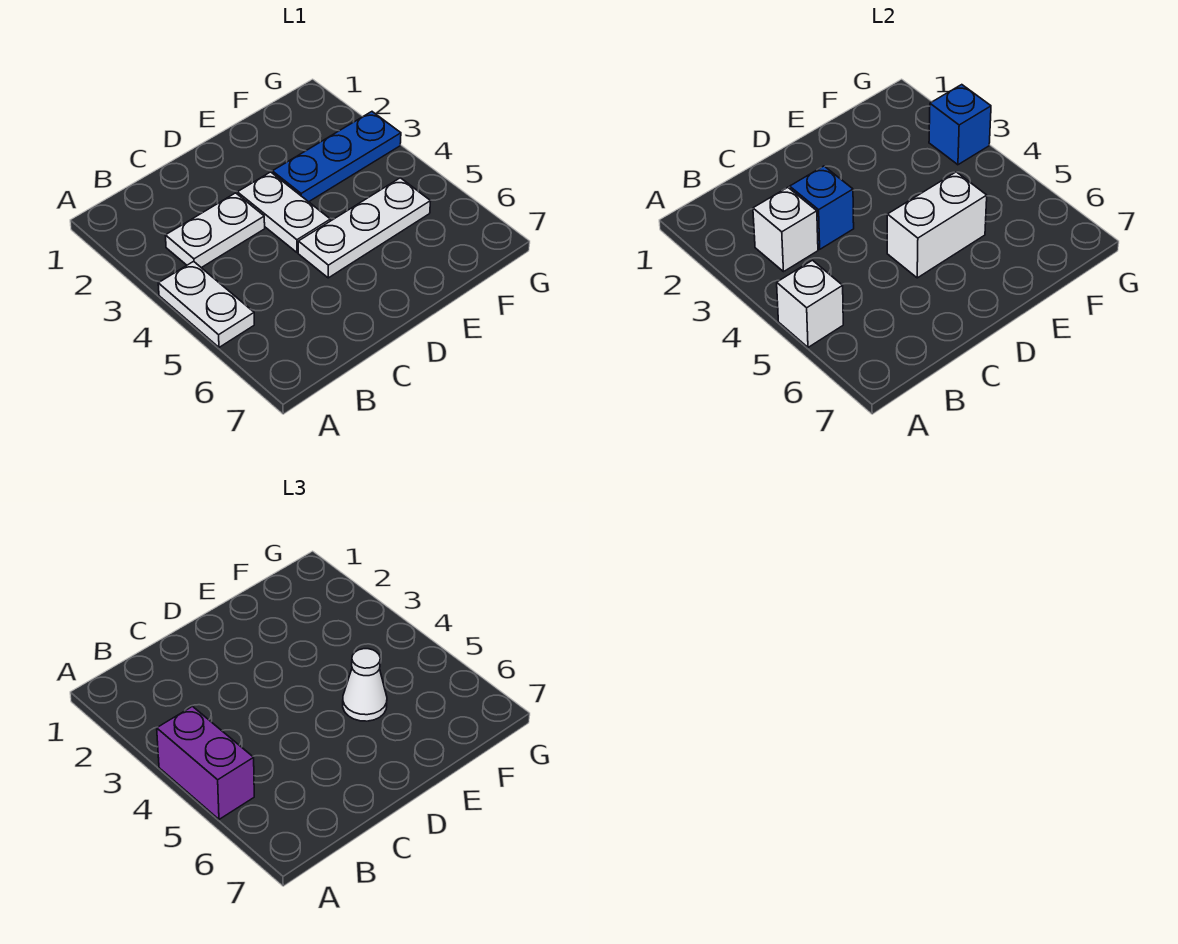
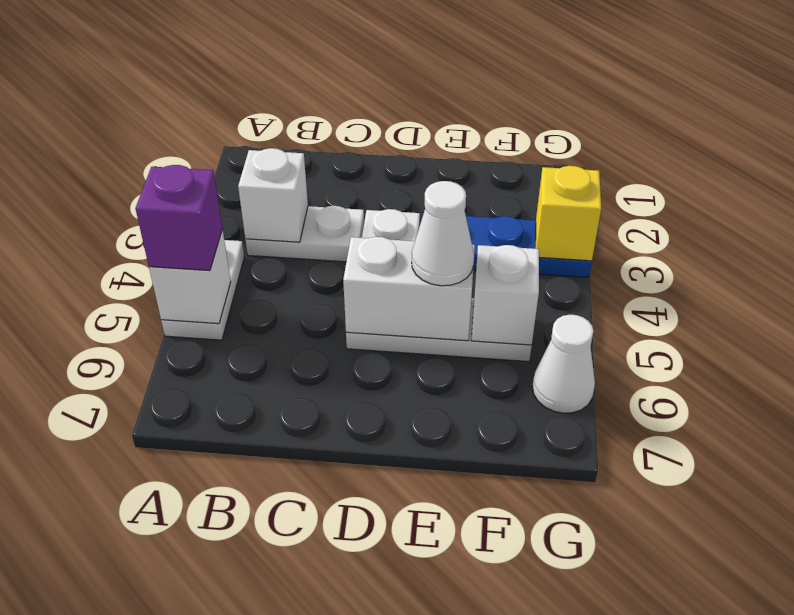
purple brick A4:A5 level 3 -> purple brick A5 level 3
blue brick C3 level 2 -> none
none -> white brick F5 level 2
blue brick G3 level 2 -> yellow brick G3 level 2
none -> white cone G6 level 1

